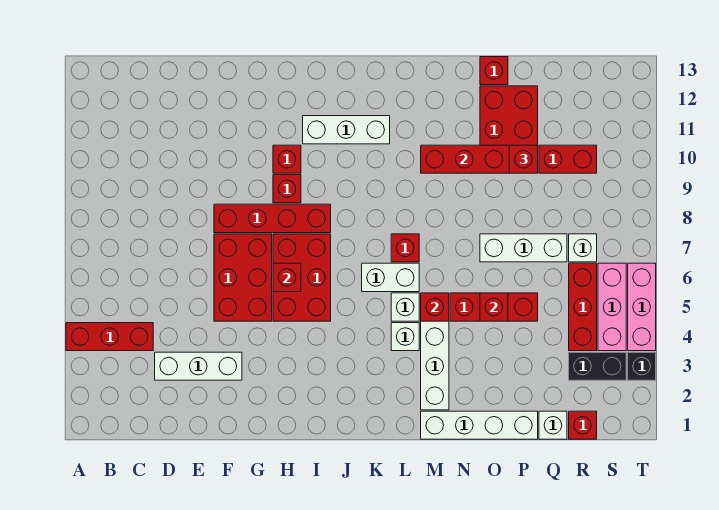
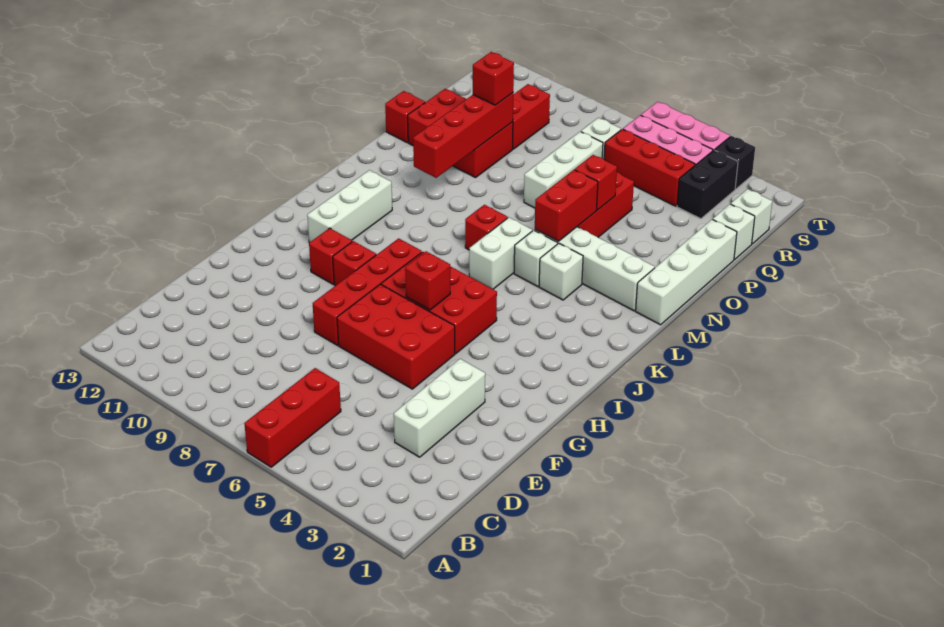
red brick A4:C4 level 1 -> red brick A6:C6 level 1
red brick M5 level 2 -> red brick M5:N5 level 2
red brick R1 level 1 -> white brick R1 level 1

